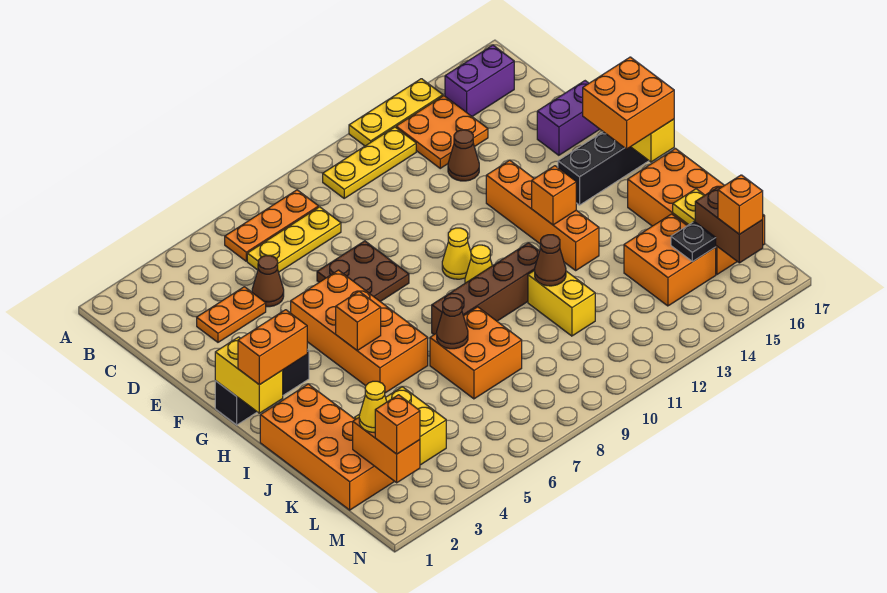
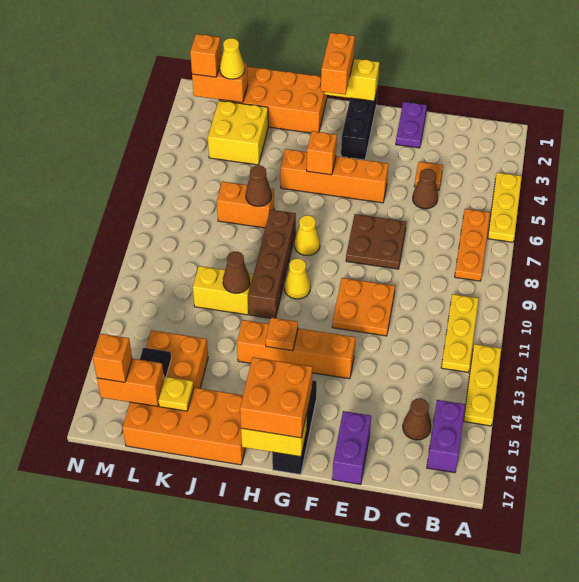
orange plate B13:C14 level 1 -> orange plate E10:F11 level 1
yellow plate C6:C8 level 1 -> yellow plate A4:A6 level 1
orange plate D3:D4 level 1 -> orange plate D4 level 1
brown cone D13 level 1 -> brown cone C15 level 1
none -> purple plate E1:E2 level 1
orange brick F5:I6 level 1 -> orange brick F5:I5 level 1
yellow cone G10 level 1 -> yellow cone H8 level 1
orange brick H13 level 2 -> orange plate H13 level 2
orange brick J7:K8 level 1 -> orange brick J7:K7 level 1
brown brick L16:M16 level 2 -> orange brick L16:M16 level 2

